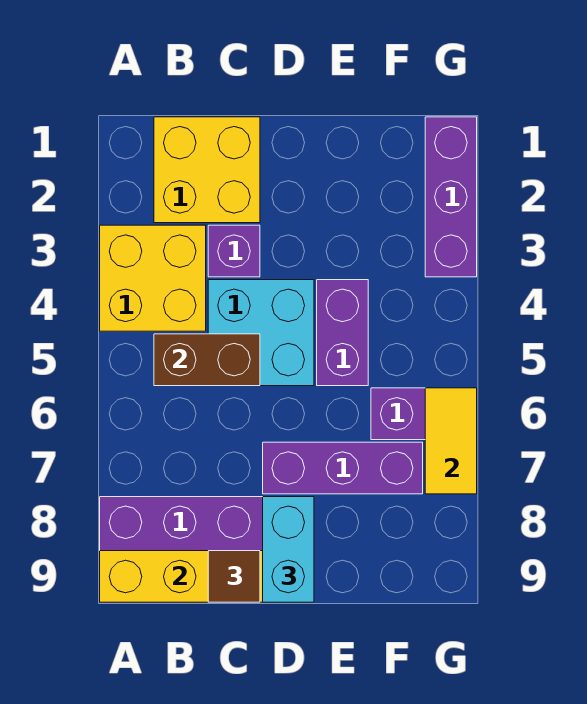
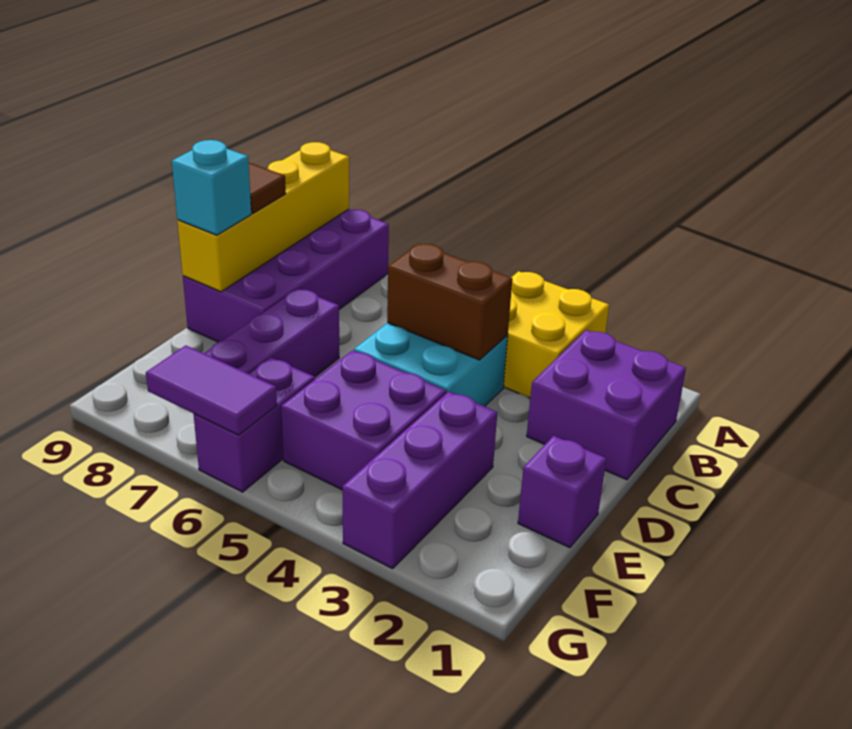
yellow brick B1:C2 level 1 -> purple brick B1:C2 level 1
brown brick B5:C5 level 2 -> brown brick C4:C5 level 2
purple brick C3 level 1 -> purple brick E1 level 1
cyan brick D8:D9 level 3 -> cyan brick D9 level 3
purple brick E4:E5 level 1 -> purple brick E4:F5 level 1
purple brick G1:G3 level 1 -> purple brick E3:G3 level 1
yellow tile G6:G7 level 2 -> purple tile G6:G7 level 2

